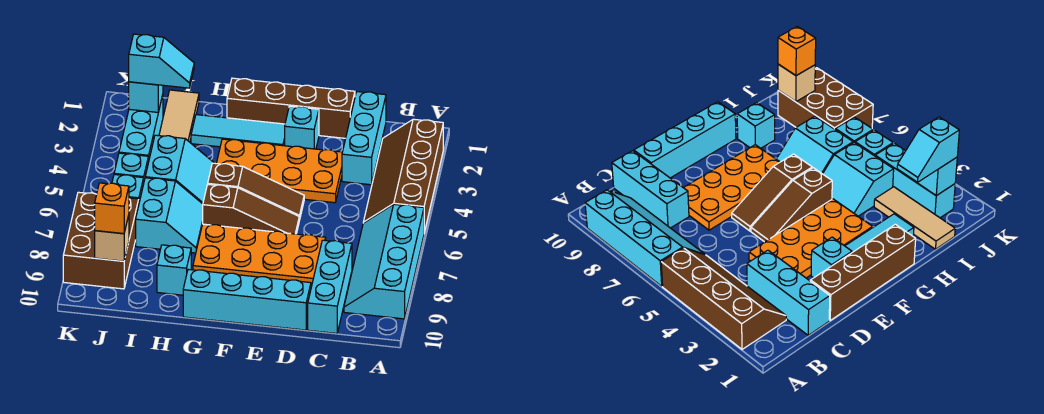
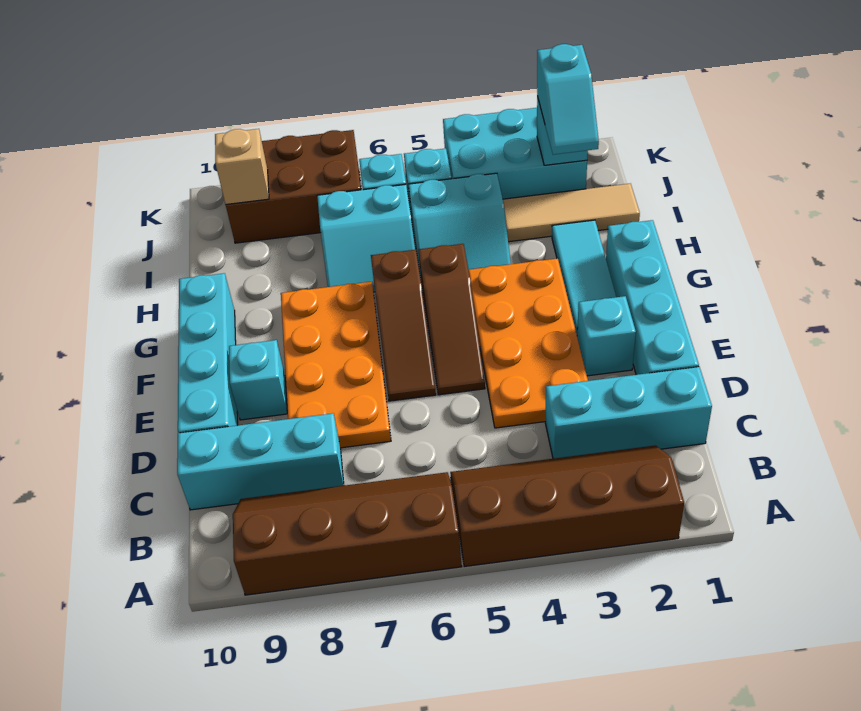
cyan slope A6:B9 level 1 top A -> brown slope A6:B9 level 1 top A
brown brick D1:G1 level 1 -> cyan brick D1:G1 level 1
cyan brick H9 level 1 -> cyan brick E9 level 1
cyan brick J2:J4 level 1 -> cyan brick J2:K4 level 1
orange brick J9 level 3 -> none

